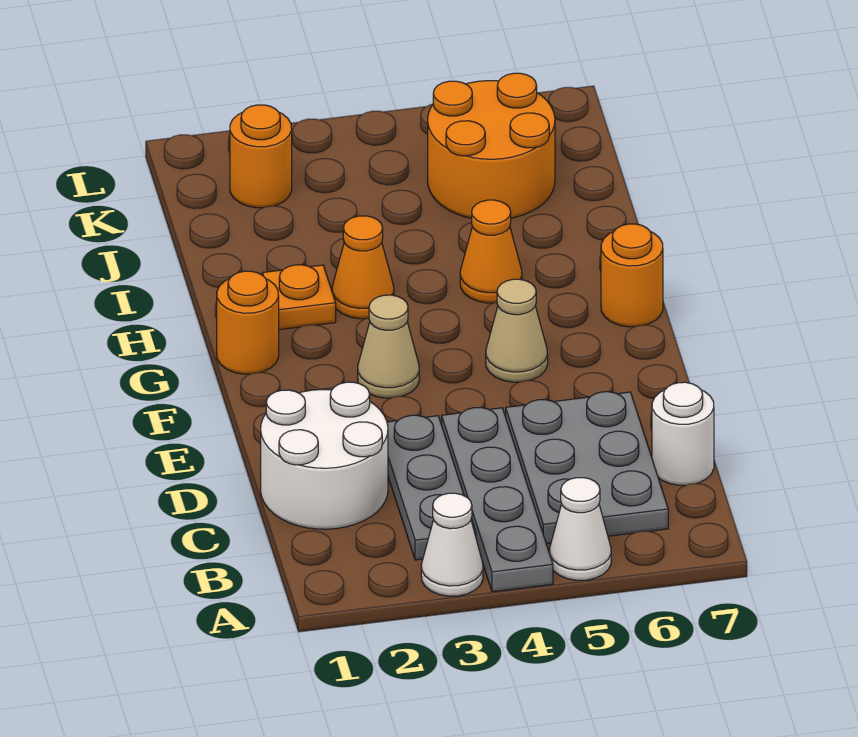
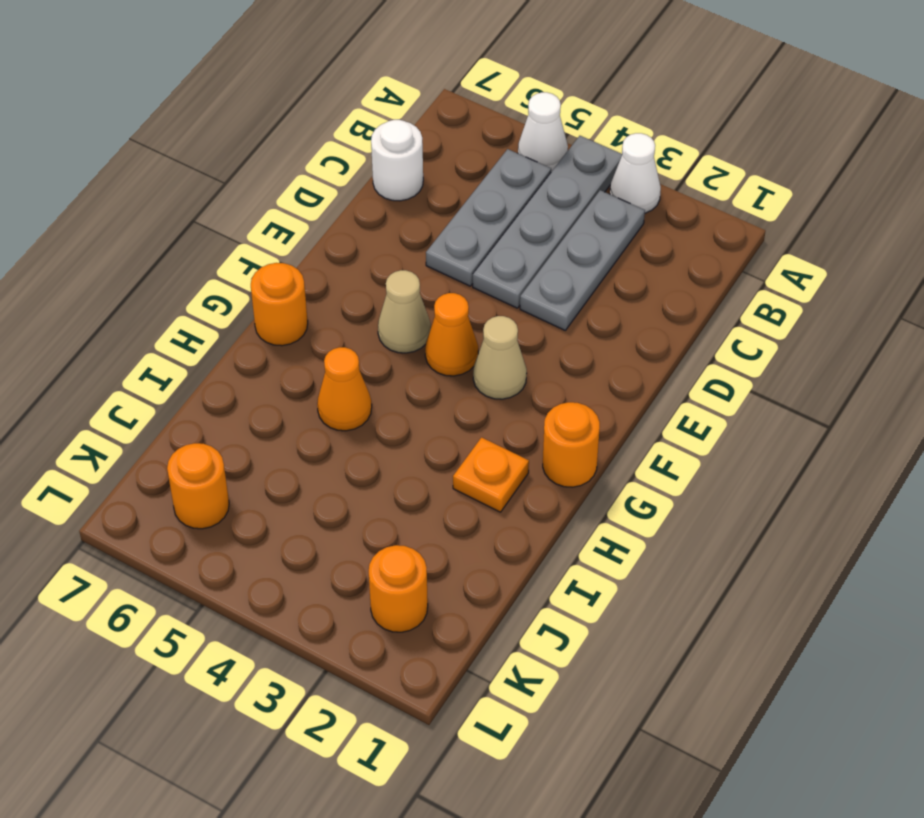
grey plate B5:D6 level 1 -> grey plate B5:D5 level 1
white round brick C1:D2 level 1 -> none
orange cone H3 level 1 -> orange cone F4 level 1
orange round brick J5:K6 level 1 -> orange round brick K6 level 1

